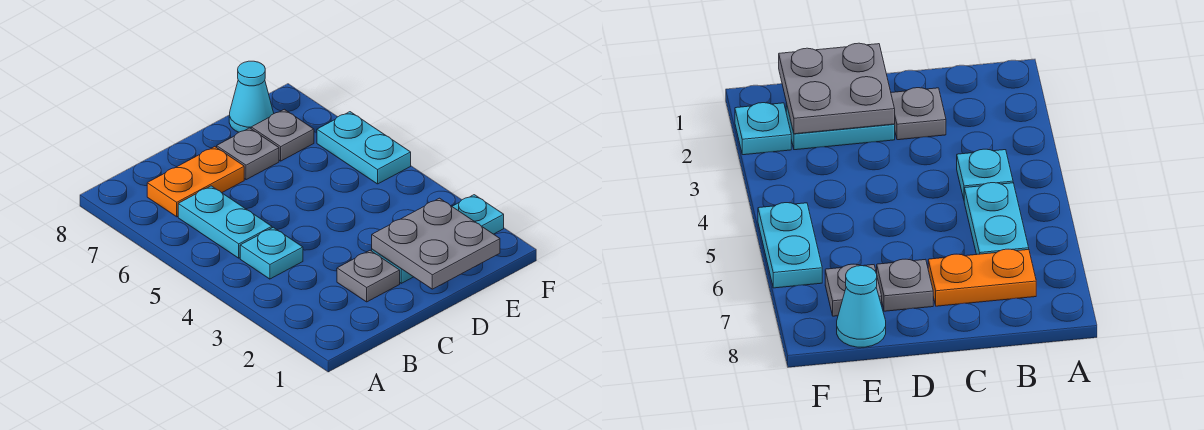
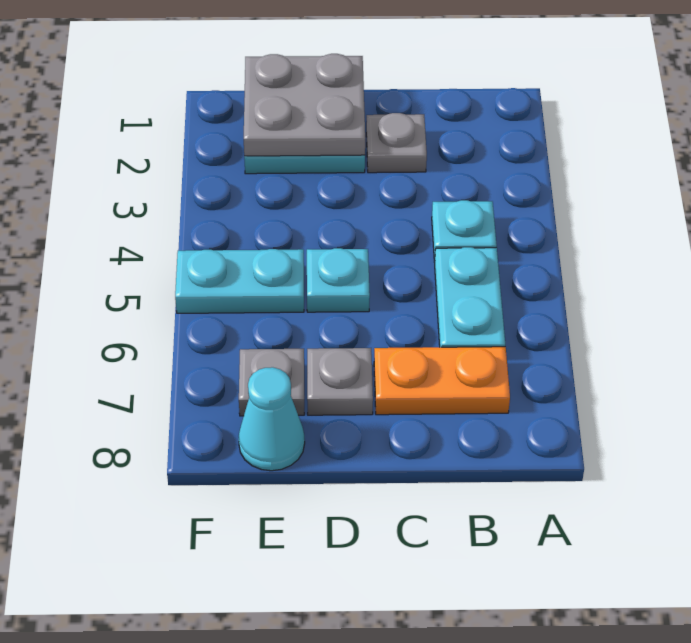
cyan plate F2 level 1 -> cyan plate D5 level 1
cyan plate F5:F6 level 1 -> cyan plate E5:F5 level 1

